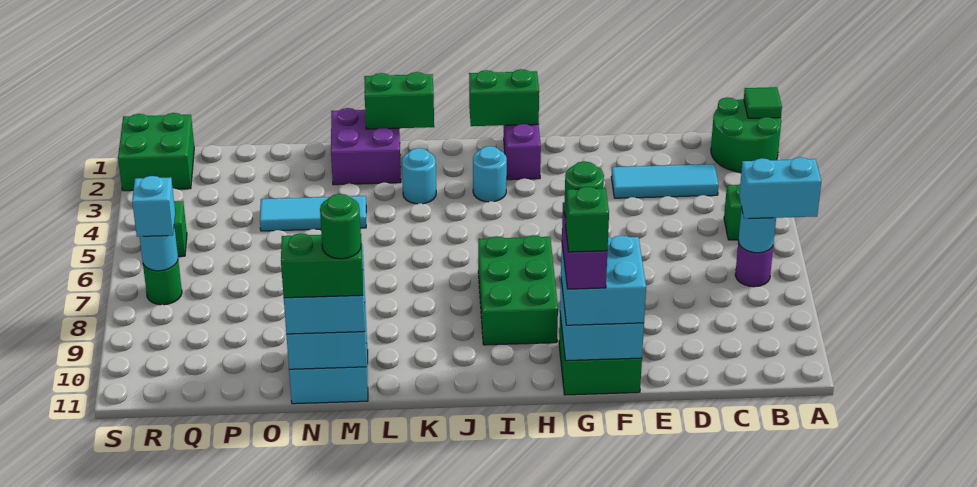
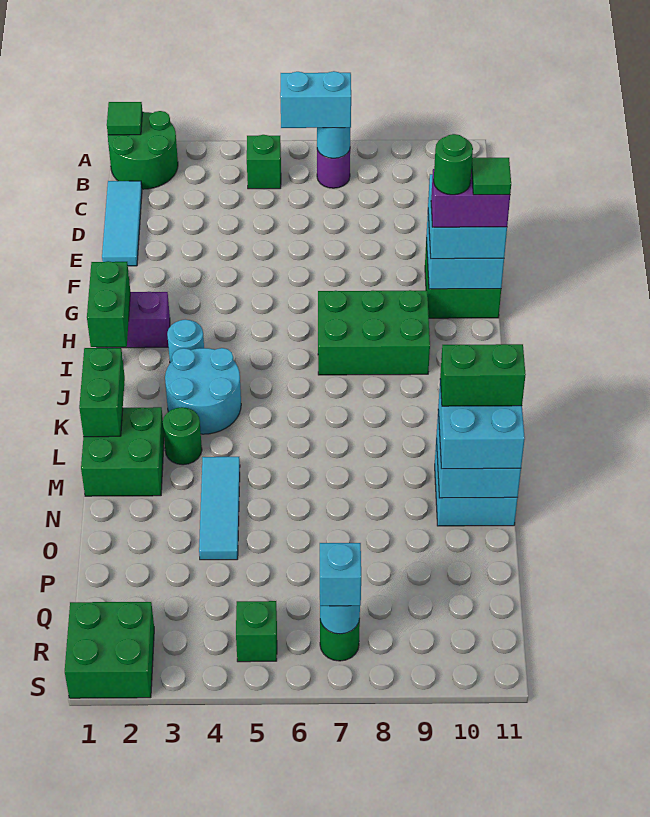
cyan brick A7:B7 level 3 -> cyan brick B6:B7 level 3
cyan tile C3:E3 level 1 -> cyan tile C1:E1 level 1
green brick G11 level 5 -> green tile G11 level 5
cyan round brick K3 level 1 -> cyan round brick J3:K4 level 1
purple brick L1:M2 level 1 -> green brick L1:M2 level 1
green brick M11:N11 level 4 -> green brick M10:M11 level 4
green round brick M11 level 5 -> green round brick L3 level 1

